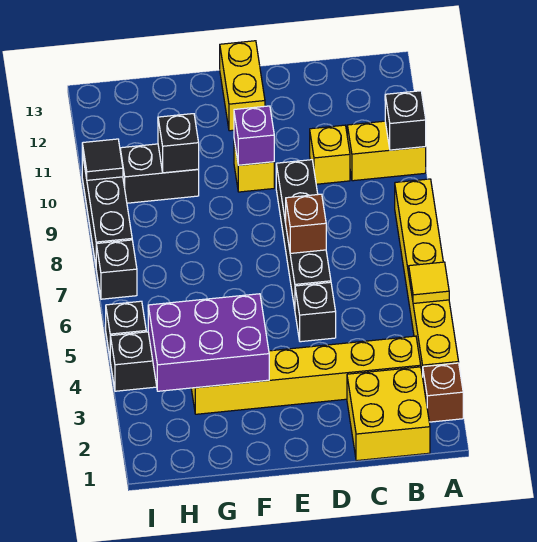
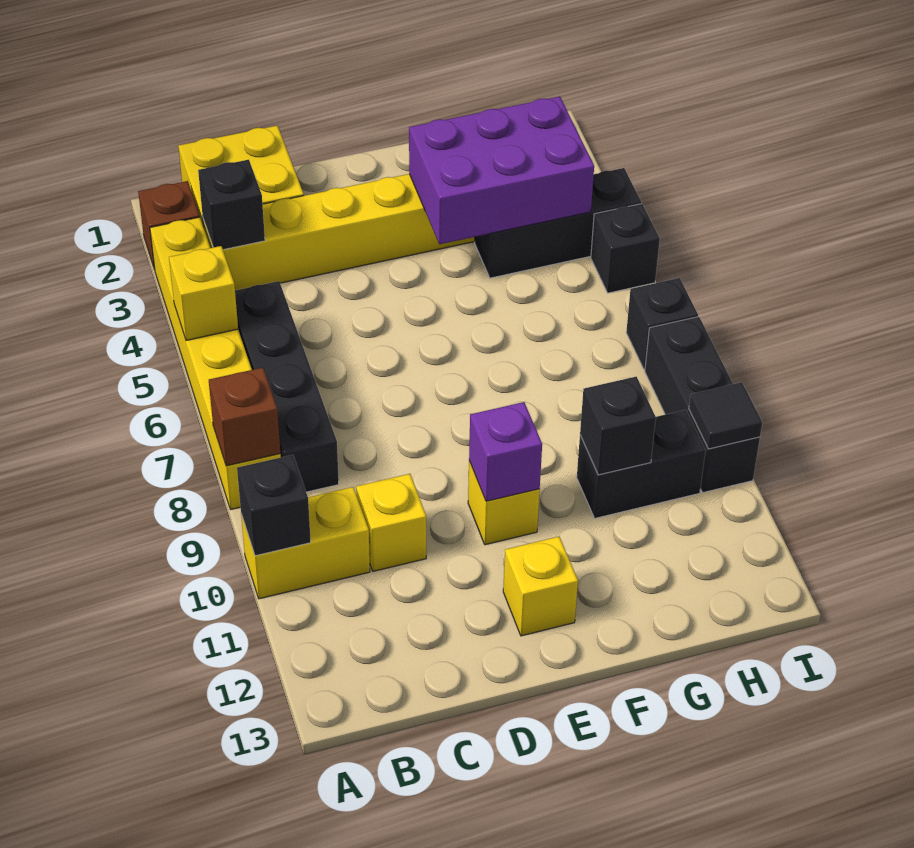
yellow tile A5 level 2 -> yellow brick A5 level 2
black brick D5 level 1 -> black brick B3 level 2
black brick D6:D9 level 1 -> black brick B5:B8 level 1
brown brick D7 level 2 -> brown brick A8 level 2
yellow brick E12:E13 level 1 -> yellow brick E12 level 1

